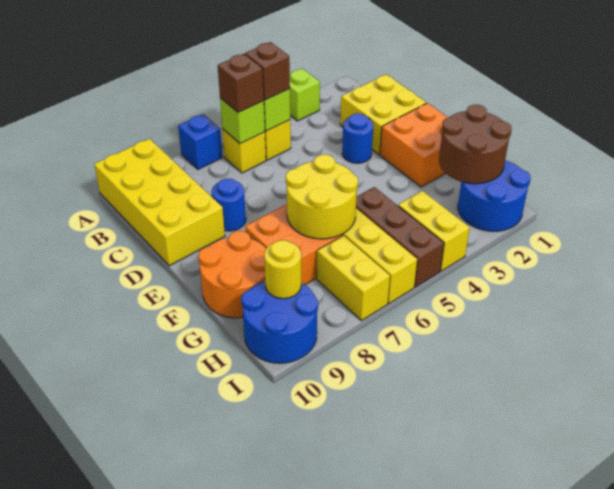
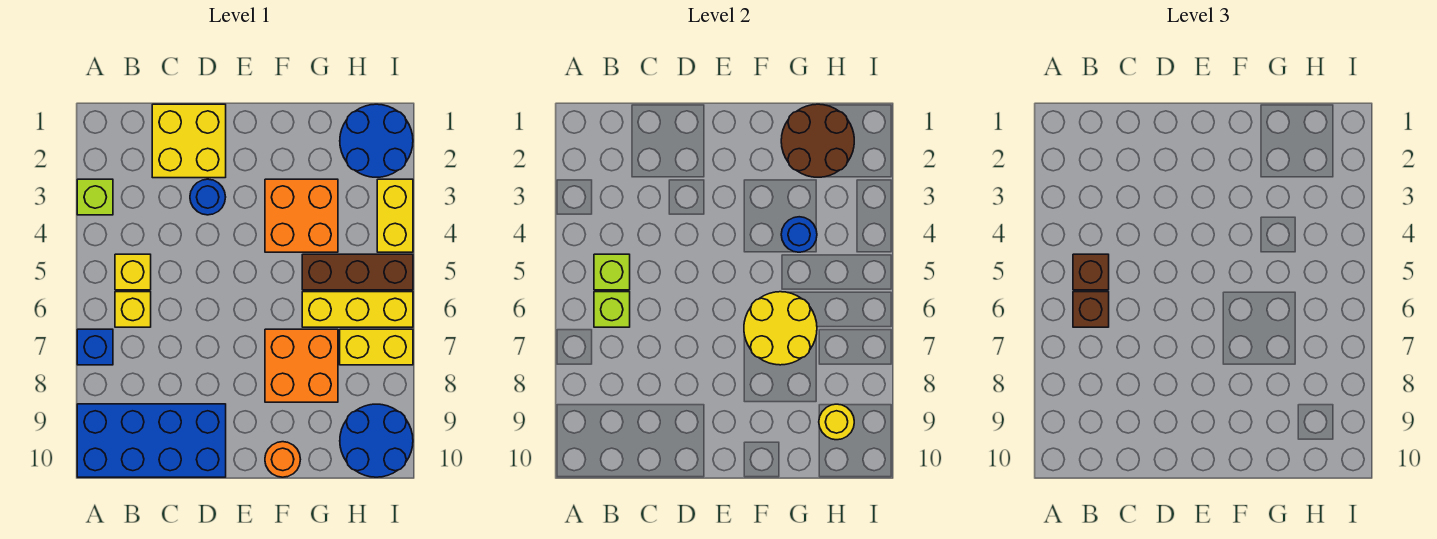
yellow brick A9:D10 level 1 -> blue brick A9:D10 level 1
blue round brick D8 level 1 -> blue round brick G4 level 2
orange brick E1:F2 level 1 -> orange brick F3:G4 level 1
orange round brick F9:G10 level 1 -> orange round brick F10 level 1
yellow brick H4:I4 level 1 -> yellow brick I3:I4 level 1

